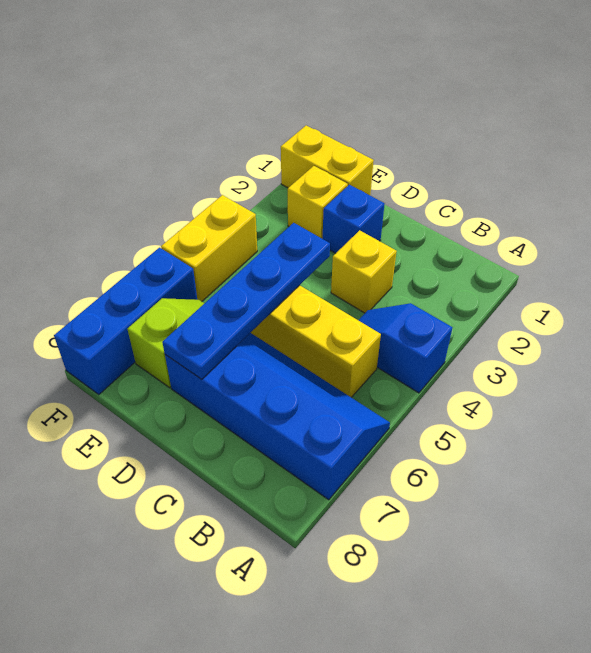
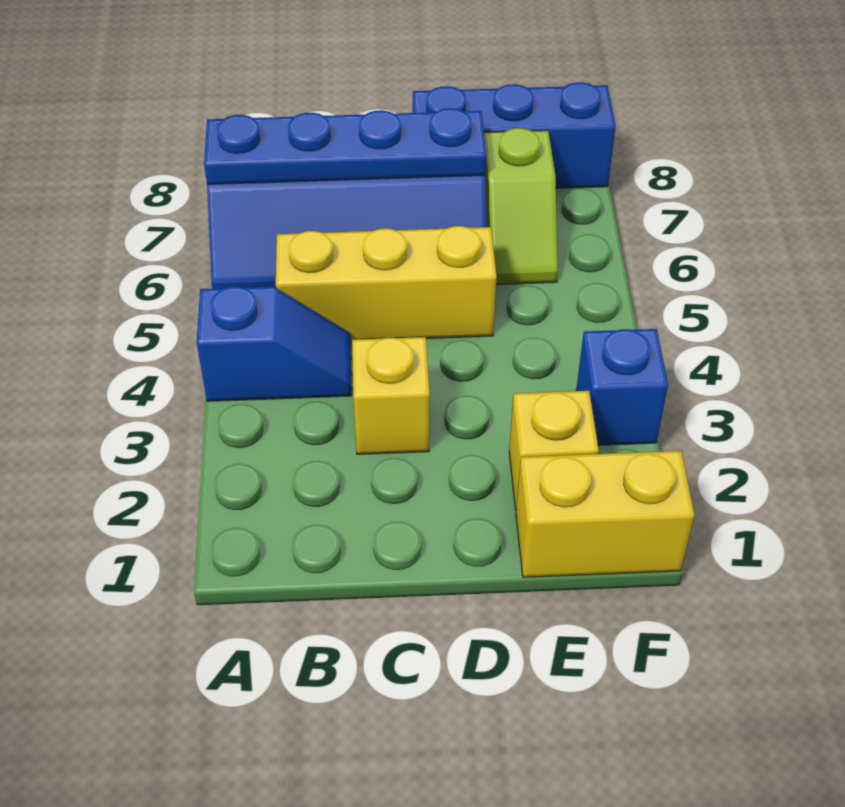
blue brick D2 level 1 -> blue brick F3 level 1
blue plate D4:D7 level 2 -> blue plate A7:D7 level 2
yellow brick F4:F5 level 1 -> none
blue brick F6:F8 level 1 -> blue brick D8:F8 level 1

